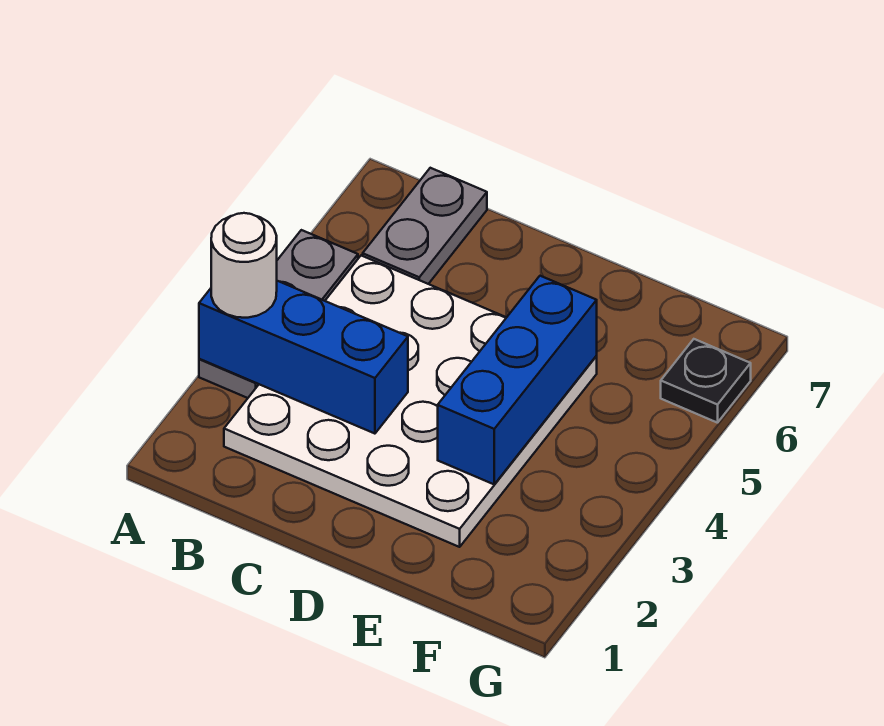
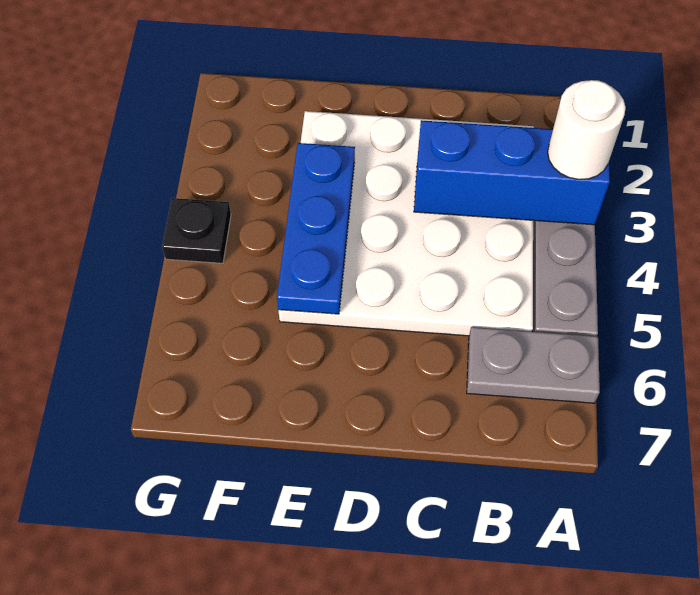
grey plate B6:B7 level 1 -> grey plate A6:B6 level 1
blue brick E3:E5 level 2 -> blue plate E3:E5 level 2
black plate G6 level 1 -> black plate G4 level 1

